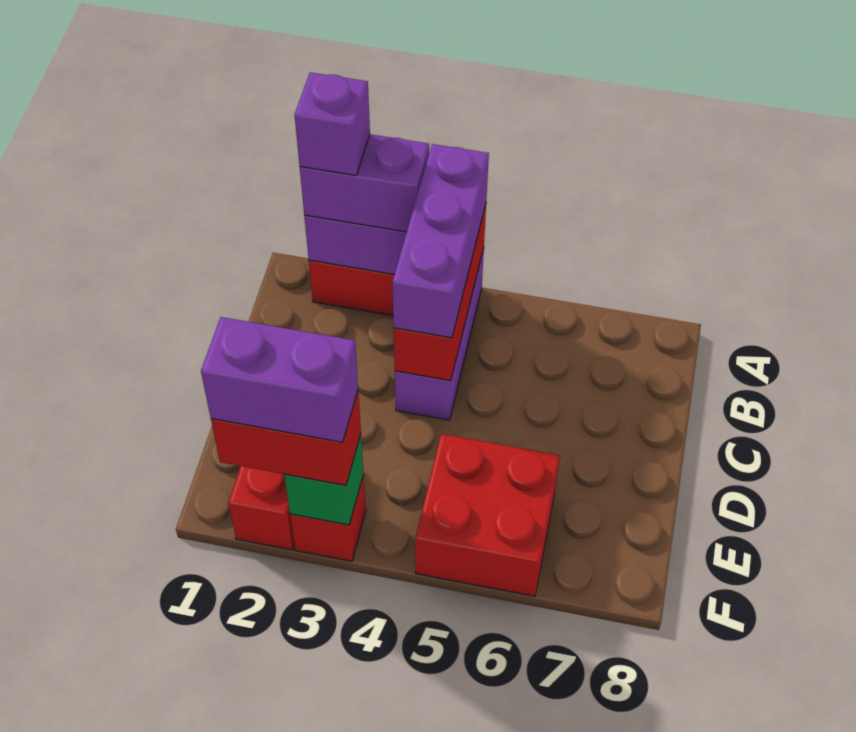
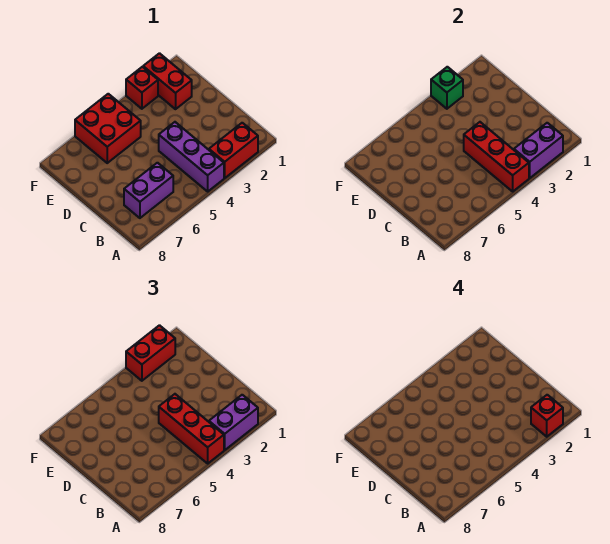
purple brick A2 level 4 -> red brick A2 level 4
purple brick A4:C4 level 3 -> red brick A4:C4 level 3
purple brick F2:F3 level 4 -> purple brick B6:B7 level 1

